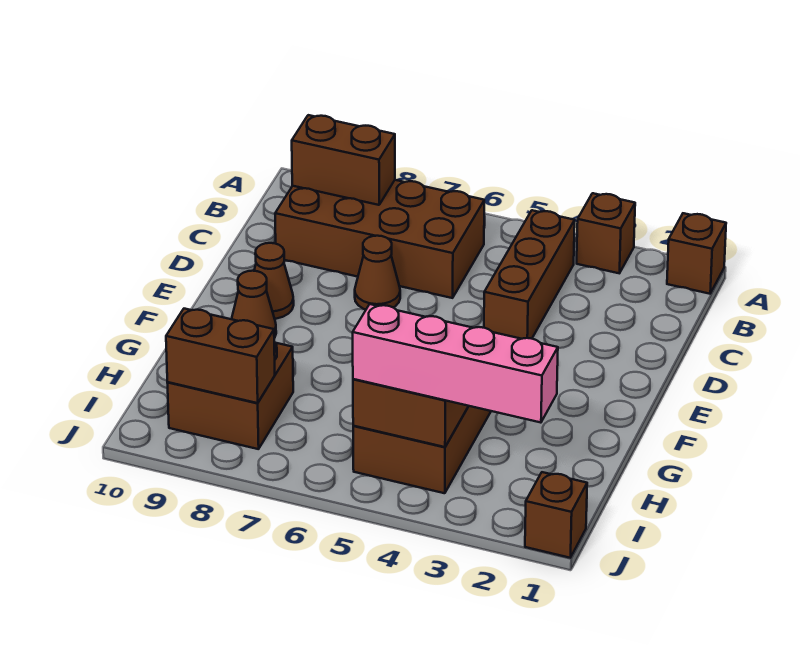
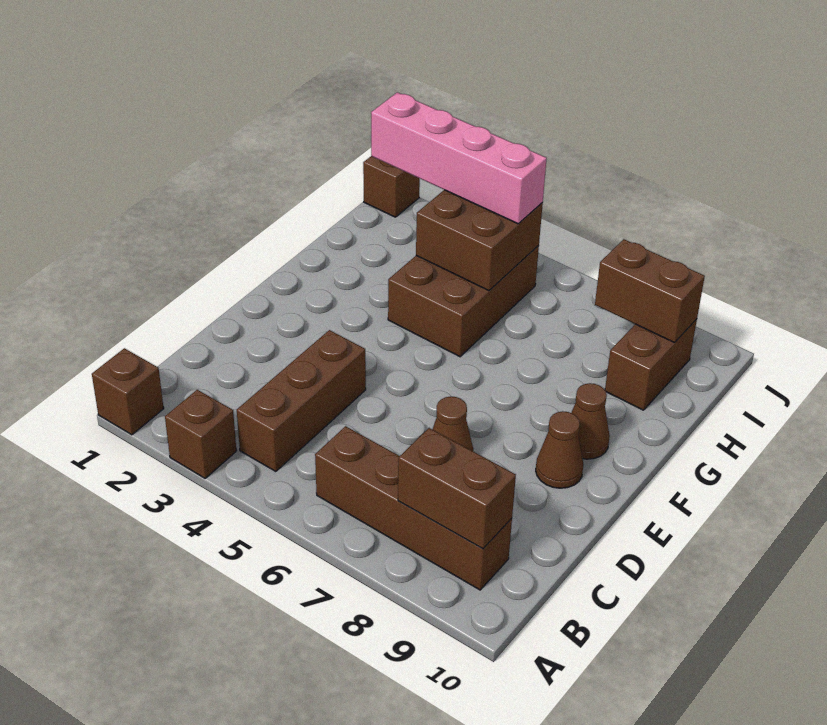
brown brick B6:C9 level 1 -> brown brick B6:B9 level 1
brown brick H8:I9 level 1 -> brown brick H9:I9 level 1

